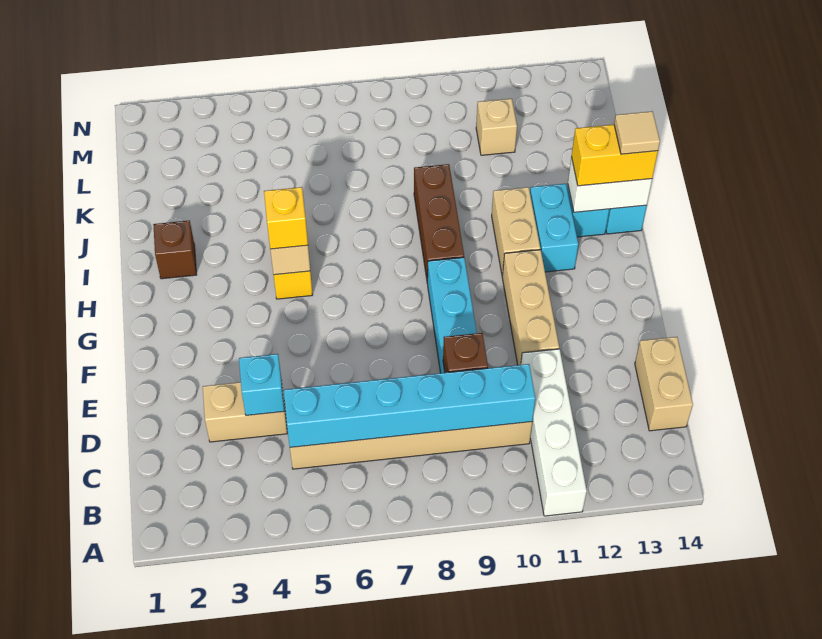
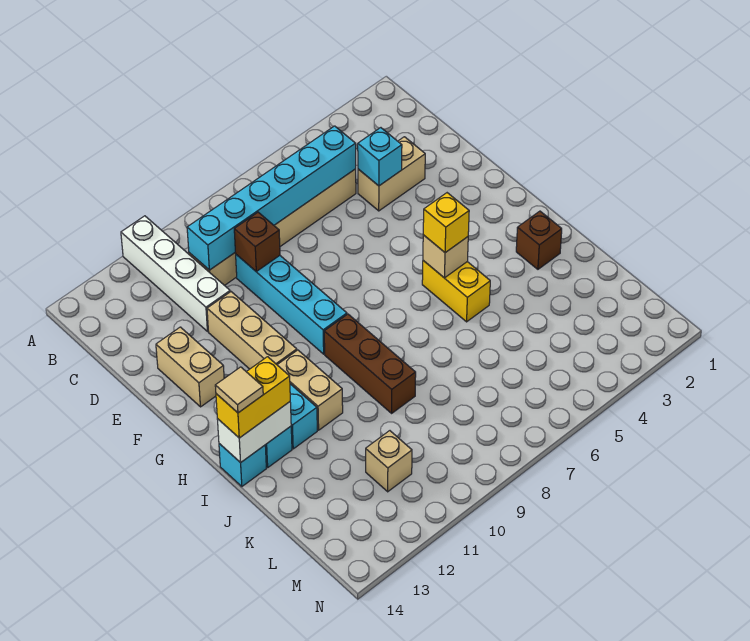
tan brick C14:D14 level 1 -> tan brick E13:F13 level 1

